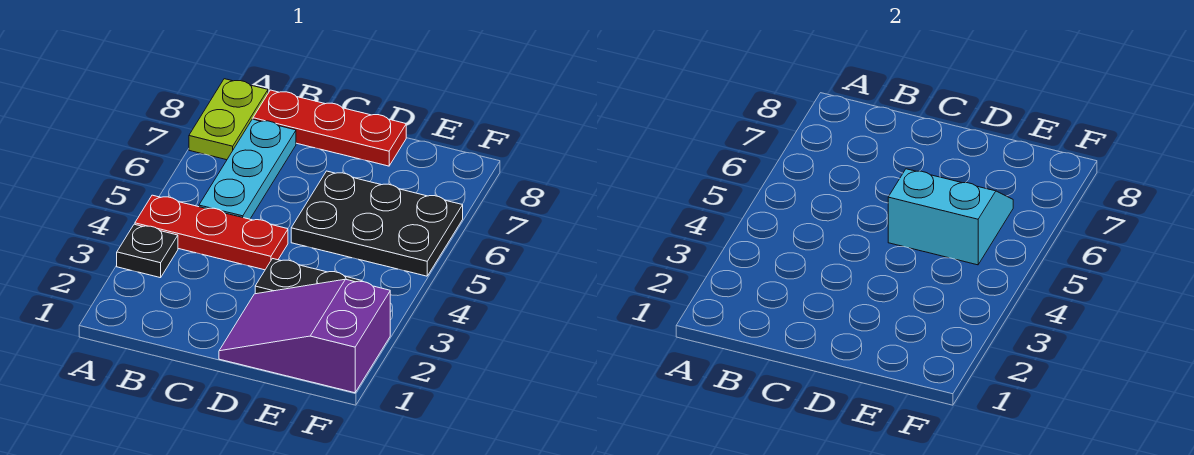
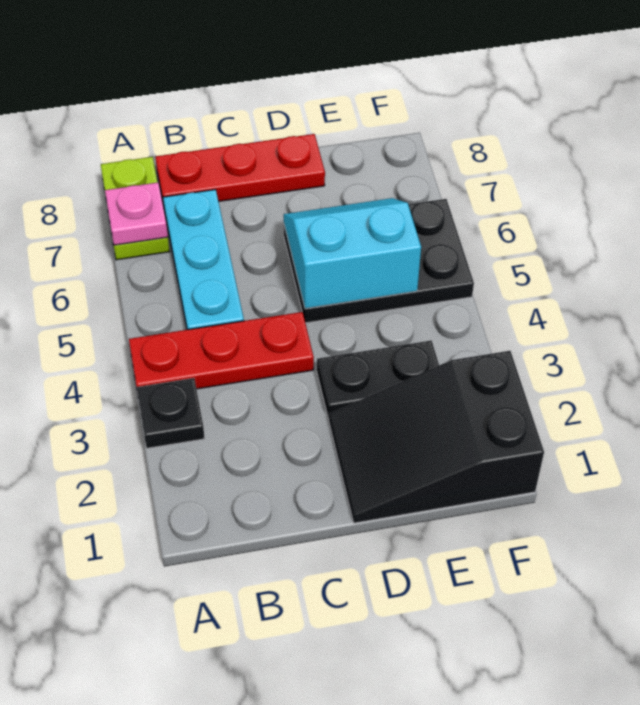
none -> pink plate A7 level 2
purple slope D1:F2 level 1 top F -> black slope D1:F2 level 1 top F

